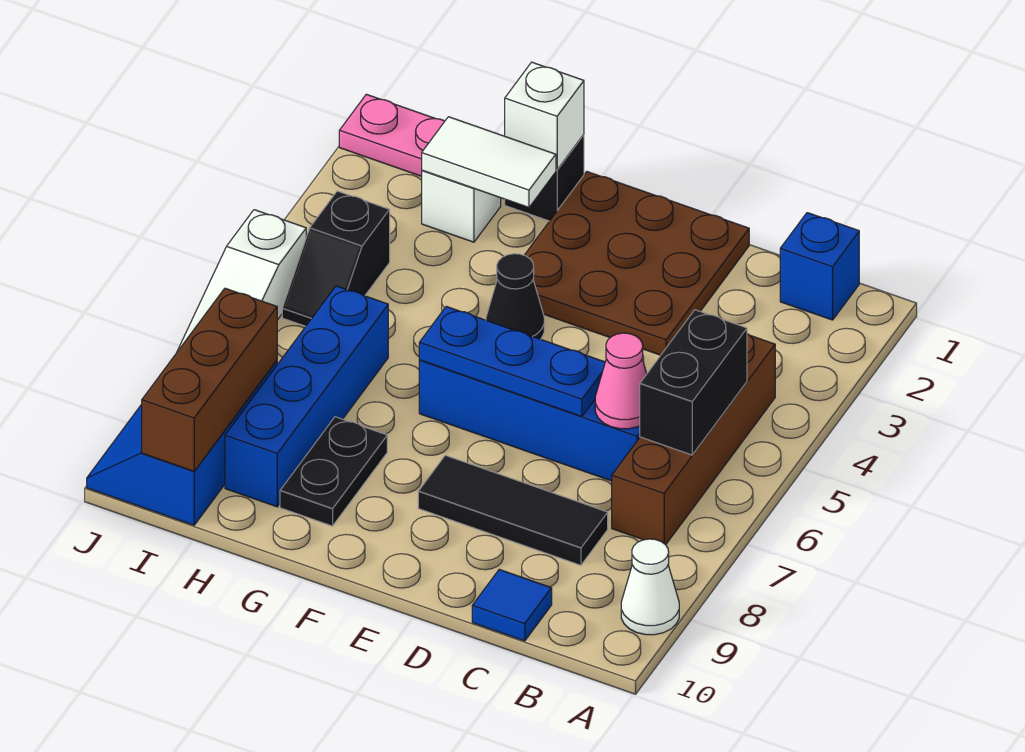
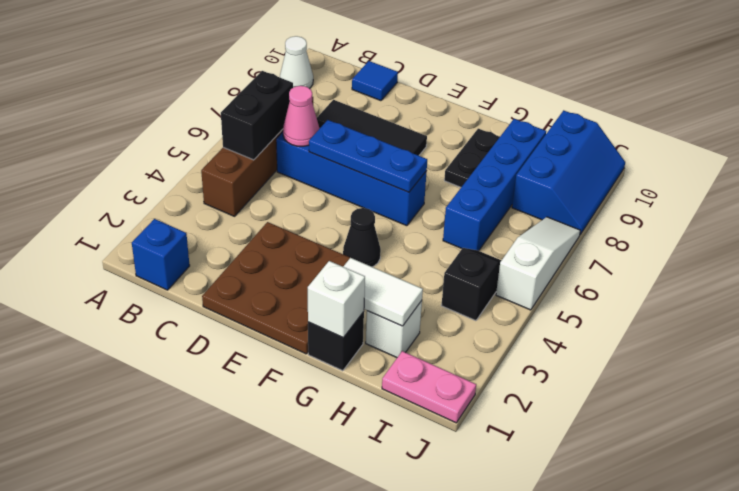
brown brick I8:I10 level 2 -> none

